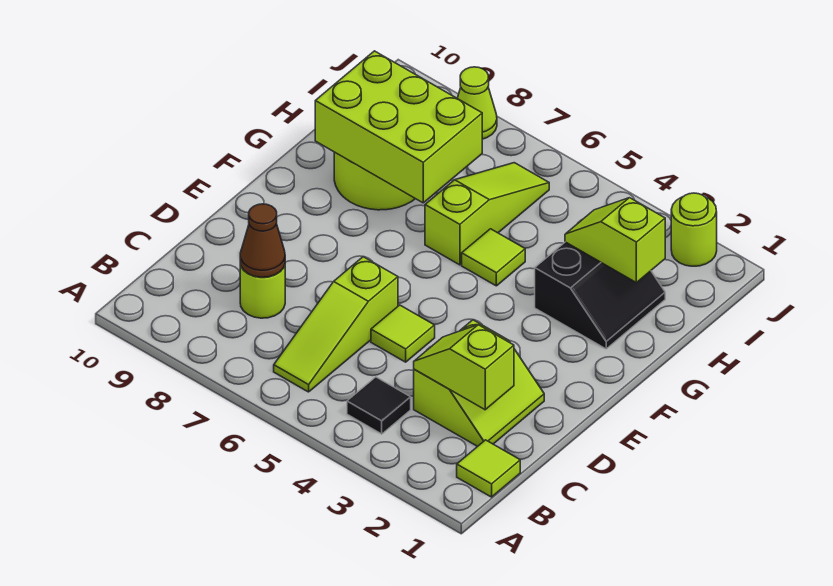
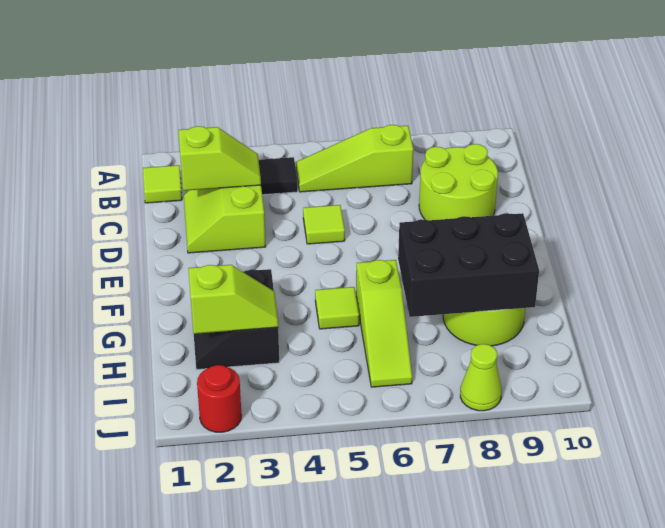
lime slope B6:D6 level 1 top D -> lime slope B5:B7 level 1 top 7
lime round brick C8 level 1 -> lime round brick C8:D9 level 1
brown cone C8 level 2 -> none
lime brick G7:H9 level 2 -> black brick G7:H9 level 2
lime round brick J2 level 1 -> red round brick J2 level 1

